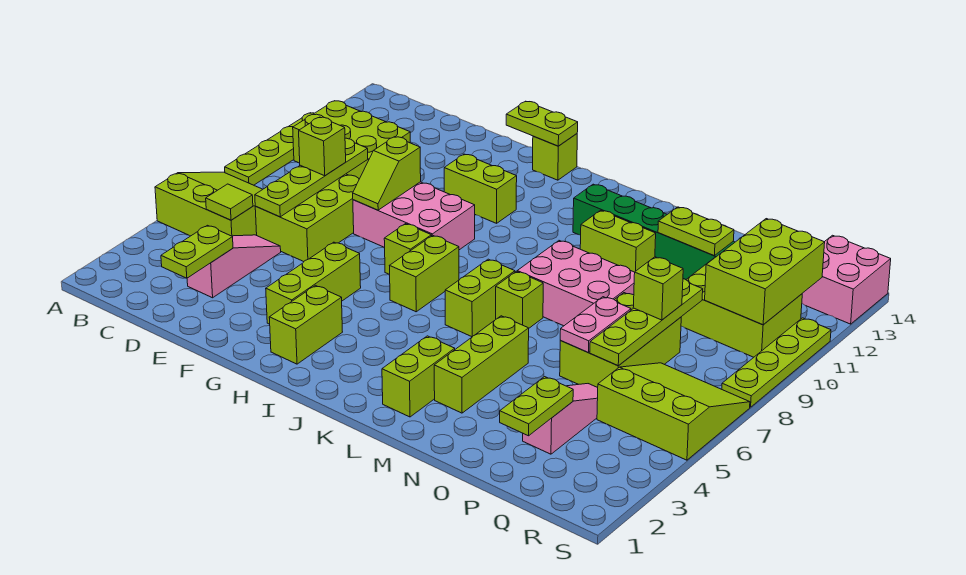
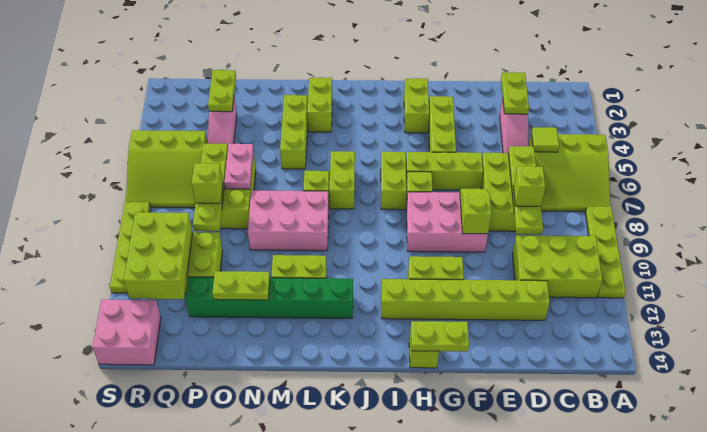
none -> lime brick D12:I12 level 1
none -> lime brick F6:H6 level 1

